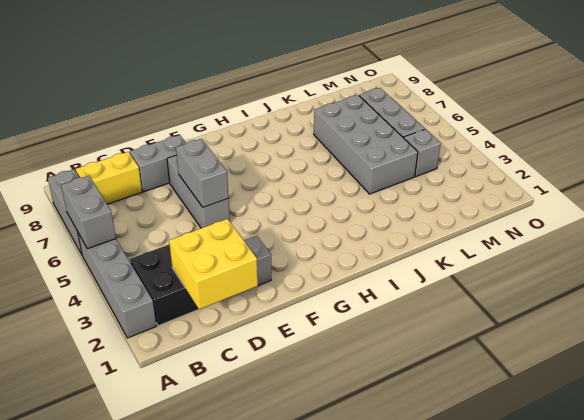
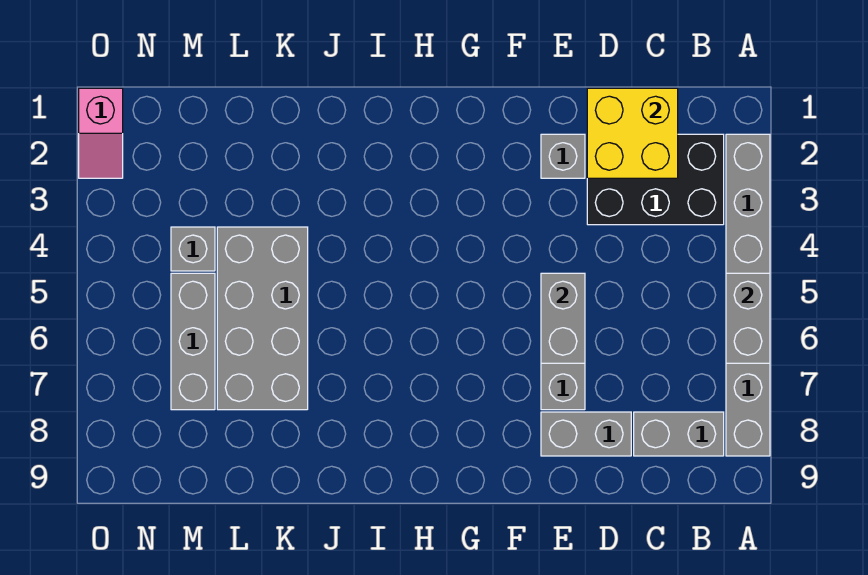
yellow brick B8:C8 level 1 -> grey brick B8:C8 level 1
none -> pink slope O1:O2 level 1 top 1

